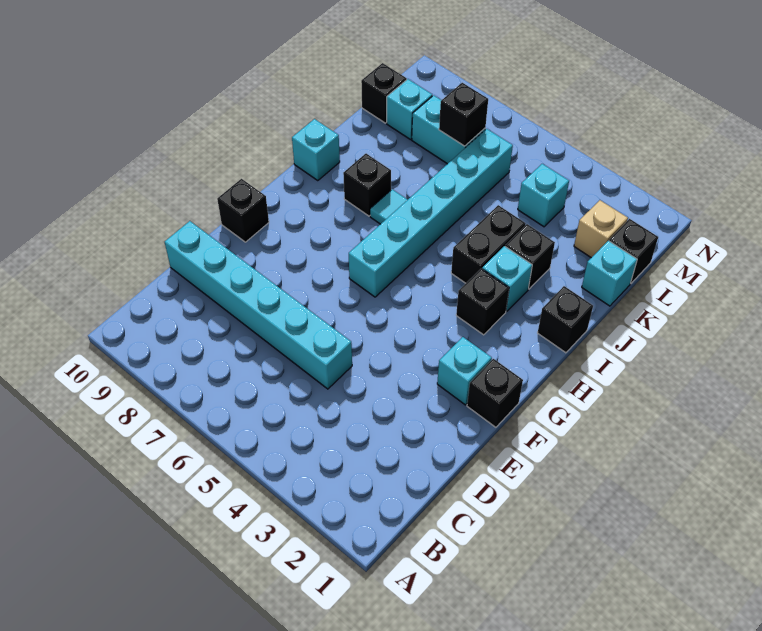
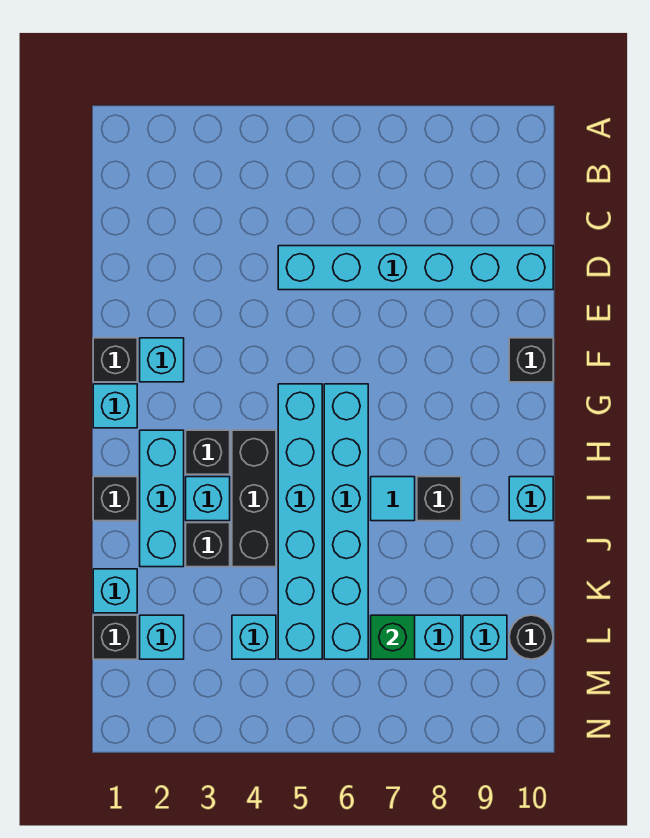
none -> cyan brick G1 level 1
none -> cyan brick G5:L5 level 1
none -> cyan brick H2:J2 level 1
black brick I4:J4 level 1 -> black brick H4:J4 level 1
tan brick L2 level 1 -> cyan brick L2 level 1
black brick L7 level 2 -> green brick L7 level 2
black brick L10 level 1 -> black round brick L10 level 1

